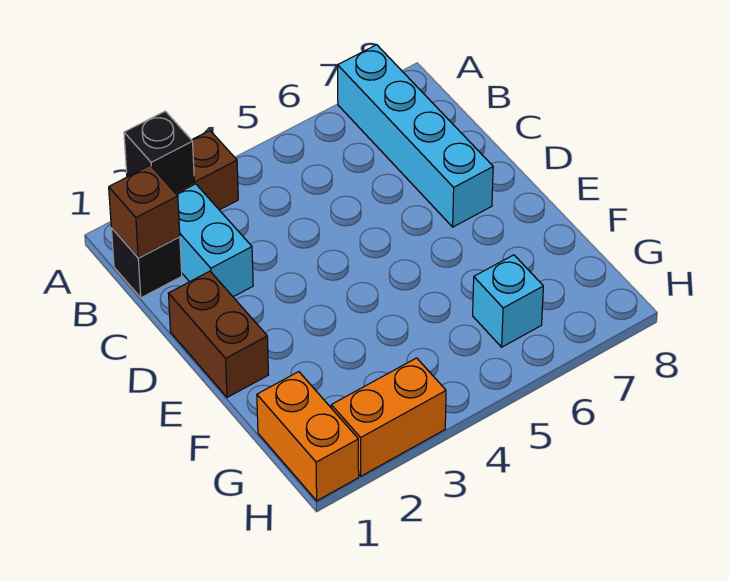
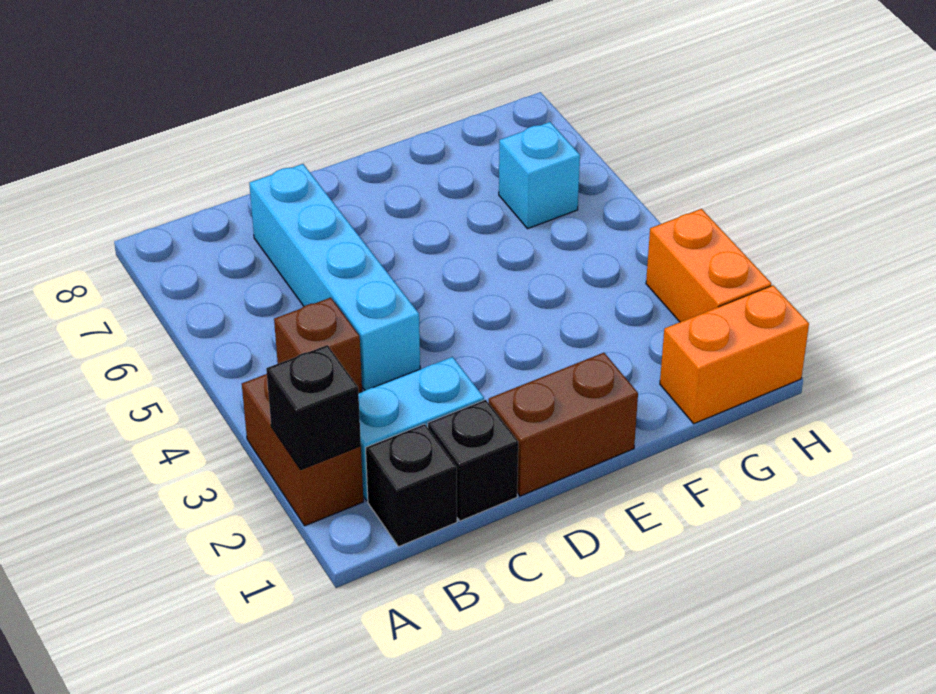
cyan brick A7:D7 level 1 -> cyan brick C4:C7 level 1
brown brick B1 level 2 -> brown brick B4 level 1
none -> black brick C1 level 1

